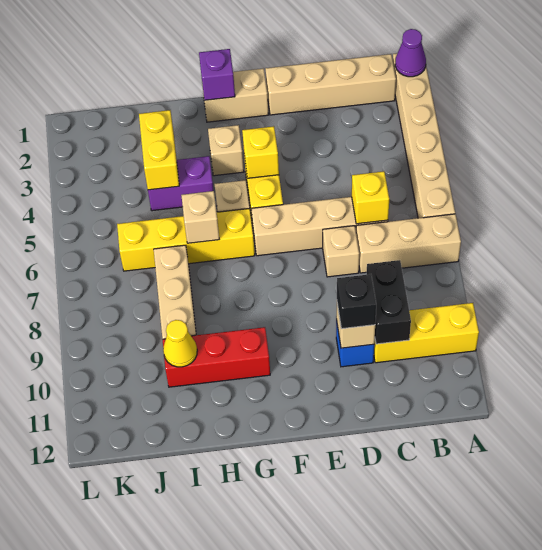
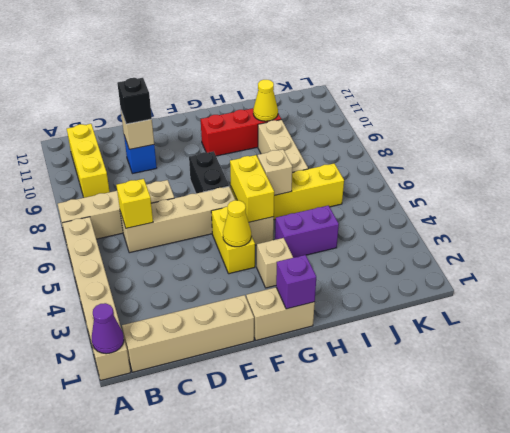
yellow brick A10:C10 level 1 -> yellow brick B9:B11 level 1
black brick C9:C10 level 2 -> black brick F7:F8 level 1
yellow brick F4 level 2 -> yellow cone F4 level 2
yellow brick I3:I4 level 2 -> yellow brick G5:G6 level 2

